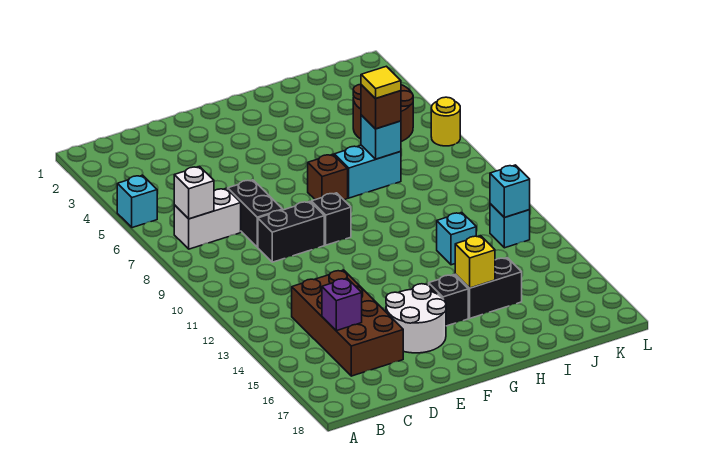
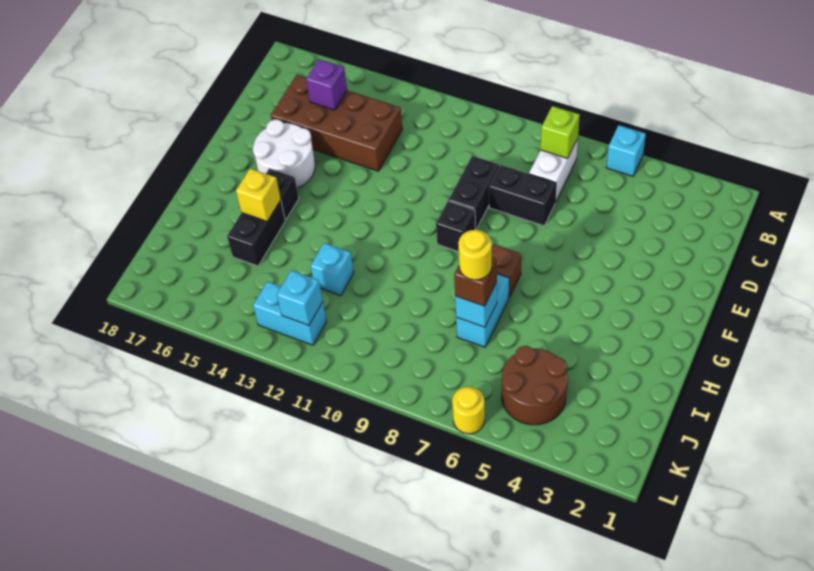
white brick B7 level 2 -> lime brick B7 level 2
yellow tile I7 level 4 -> yellow round brick I7 level 4
cyan brick K12 level 1 -> cyan brick K12:K13 level 1

